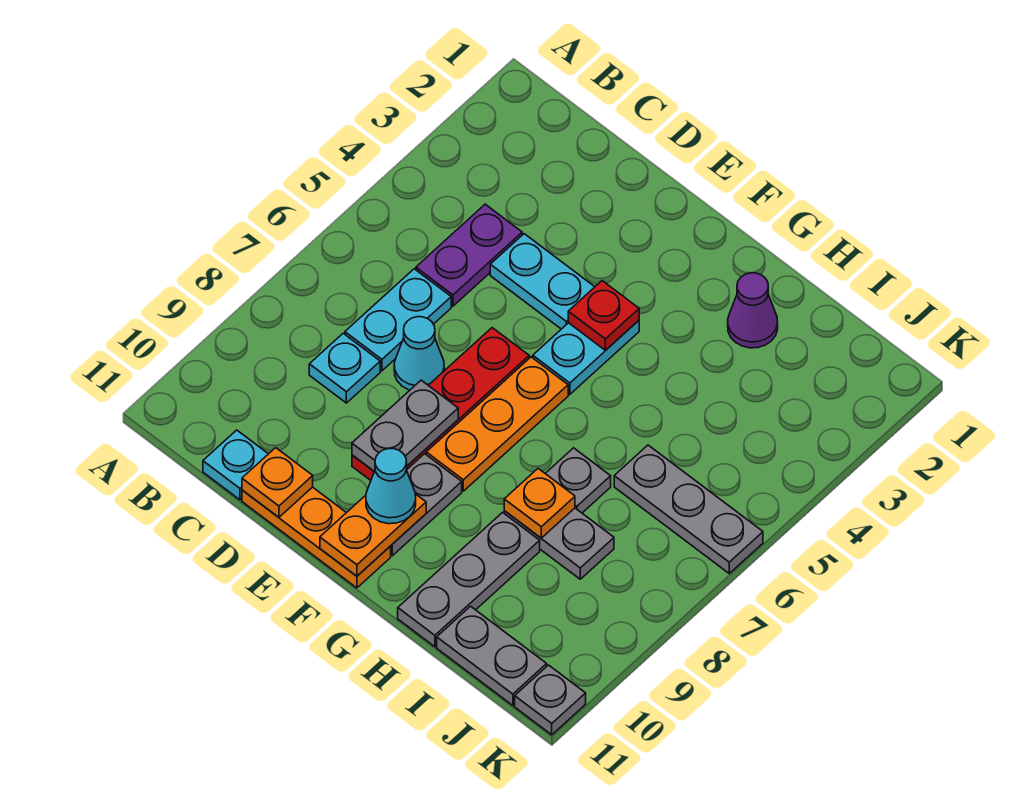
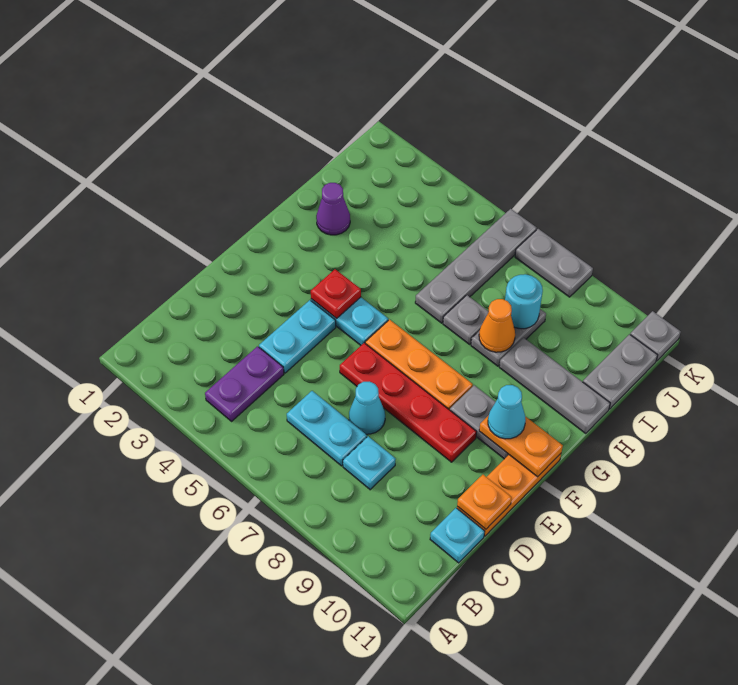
purple plate C4:C5 level 1 -> purple plate B4:C4 level 1
grey plate E8:E9 level 2 -> grey plate K7:K8 level 1
orange plate H8 level 2 -> orange cone H8 level 2
grey plate I6:K6 level 1 -> grey plate H6:K6 level 1
none -> cyan round brick I8 level 2

